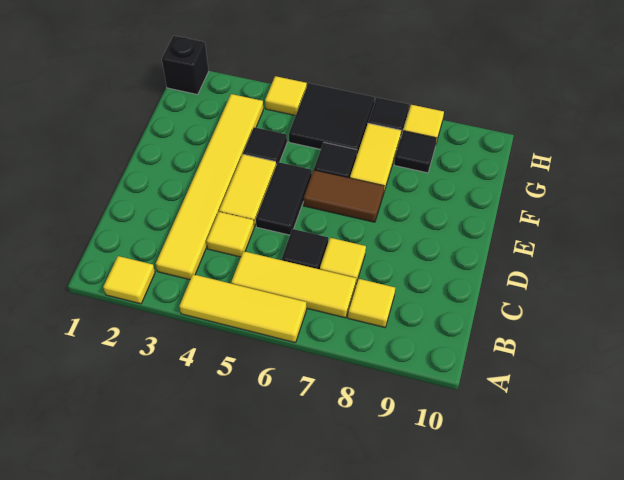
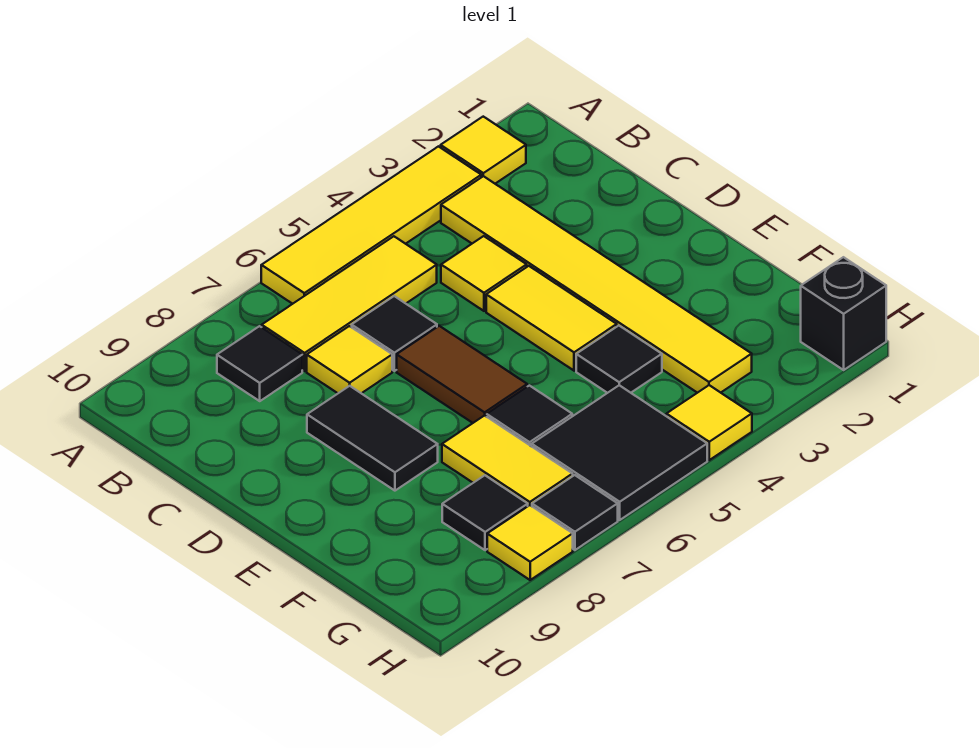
yellow tile A4:A6 level 1 -> yellow tile A3:A6 level 1
yellow tile B8 level 1 -> black tile B8 level 1
black tile D5:E5 level 1 -> black tile D8:E8 level 1
brown tile E6:E7 level 1 -> brown tile D6:E6 level 1

